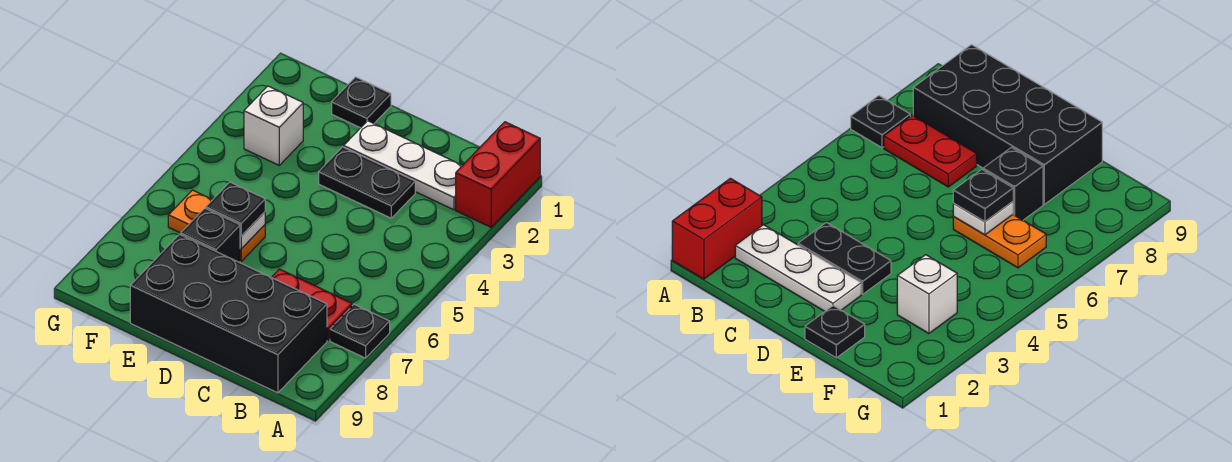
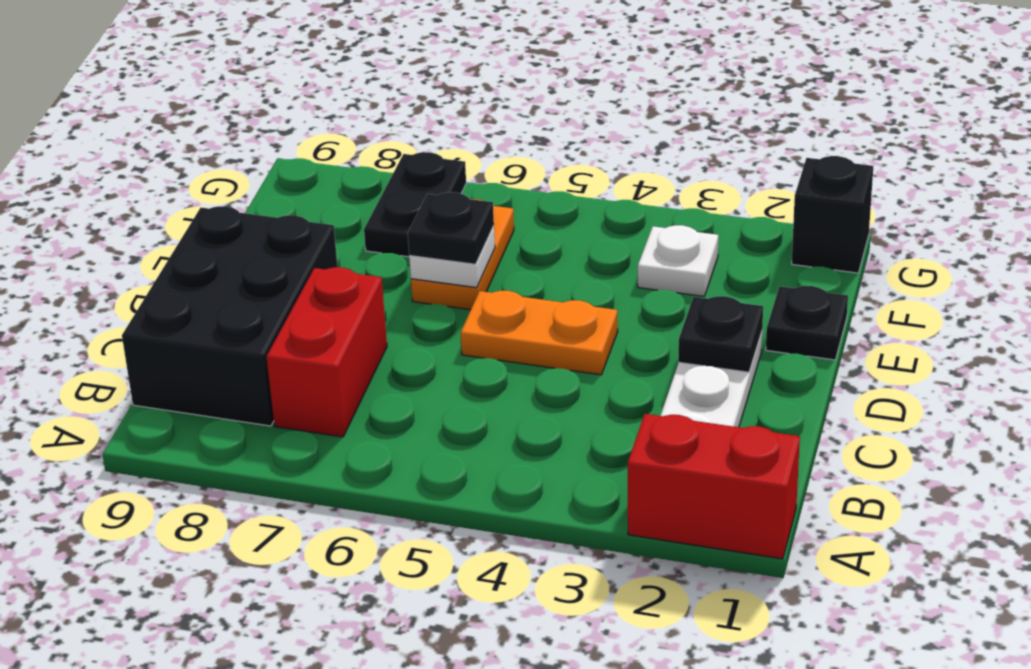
black plate A7 level 1 -> black plate D2 level 2
red plate B7:C7 level 1 -> red brick B7:C7 level 1
black brick B8:E9 level 1 -> black brick B8:D9 level 1
black plate C3:D3 level 1 -> black plate F7:G7 level 1
none -> orange plate D4:D5 level 1
black brick E7 level 1 -> black brick G1 level 1
white brick F3 level 1 -> white plate F3 level 1

